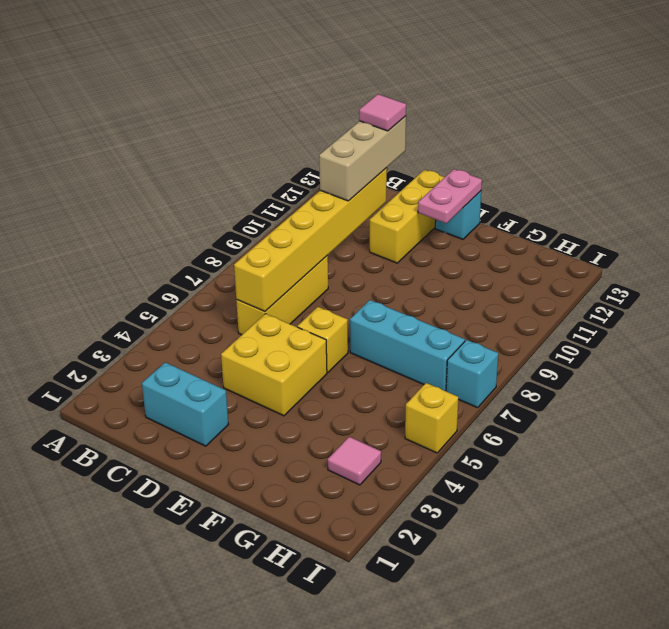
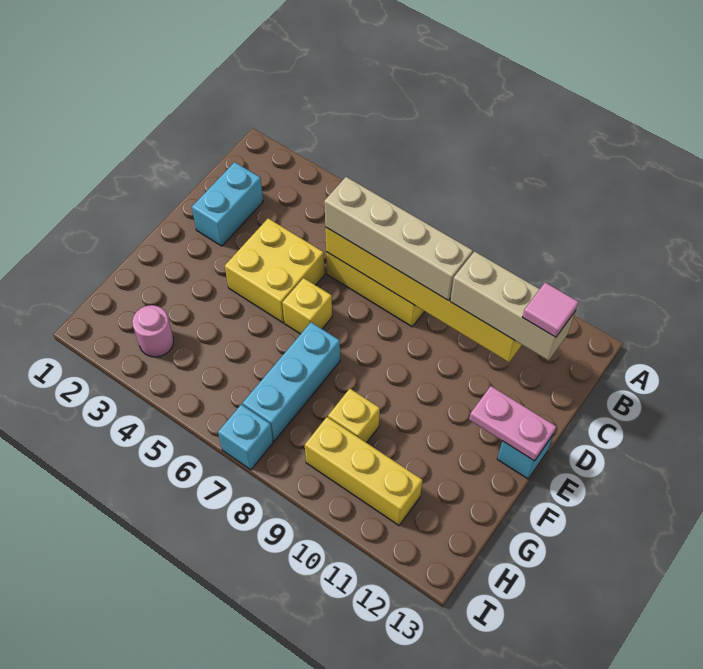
none -> tan brick C6:C9 level 3
yellow brick D11:D13 level 1 -> yellow brick H9:H11 level 1
pink tile H3 level 1 -> pink round brick H3 level 1
yellow brick I5 level 1 -> yellow brick G9 level 1

